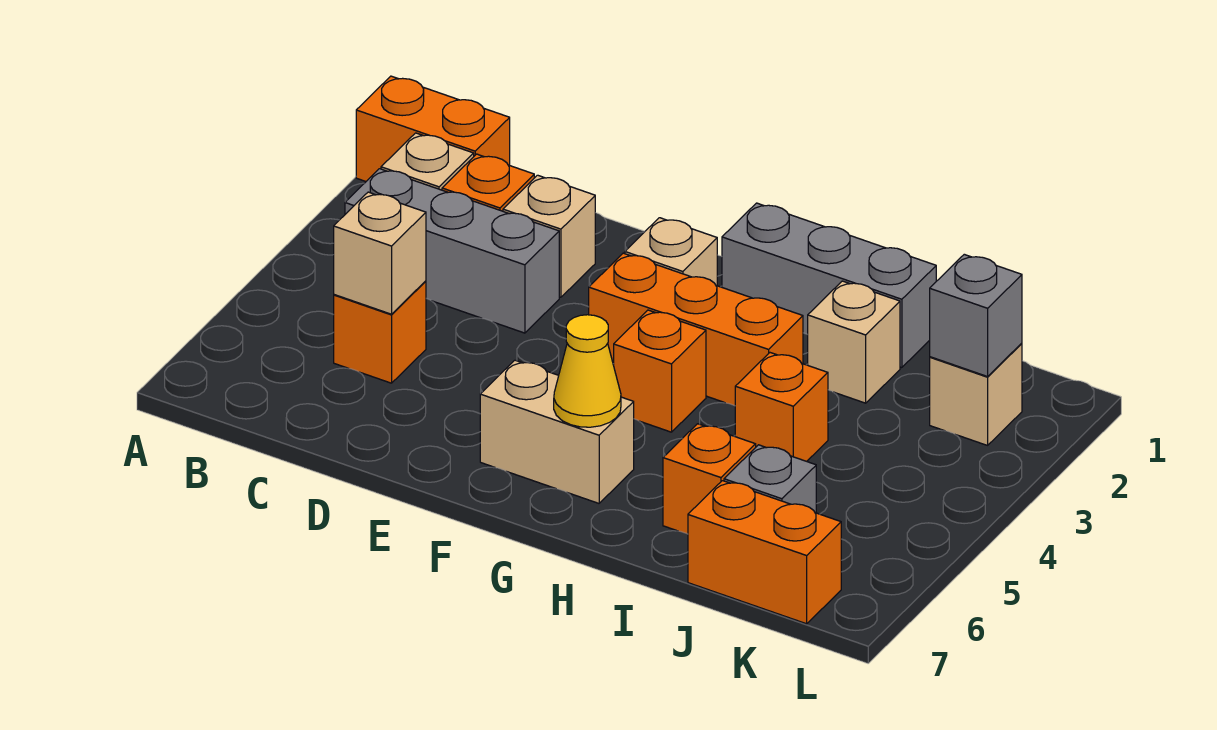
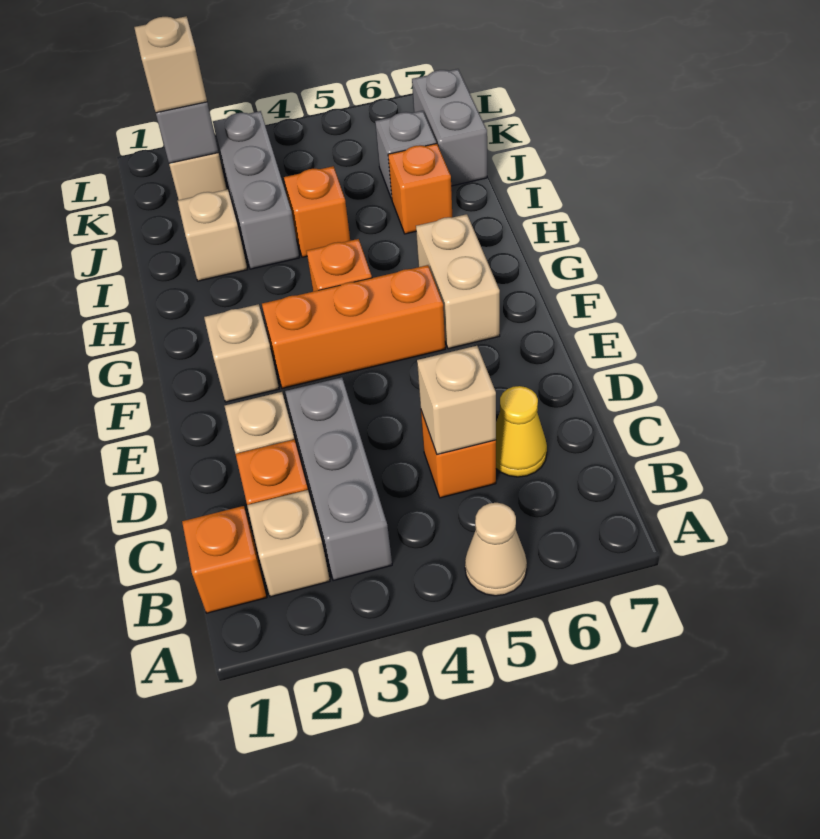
orange brick A1:B1 level 1 -> orange brick B1 level 1
none -> tan cone A5 level 1
orange brick F3:H3 level 1 -> orange brick F3:F5 level 1
grey brick G1:I1 level 1 -> grey brick I3:K3 level 1
yellow cone G6 level 2 -> yellow cone C6 level 1
orange brick J7:K7 level 1 -> grey brick J7:K7 level 1
none -> tan brick K2 level 3

